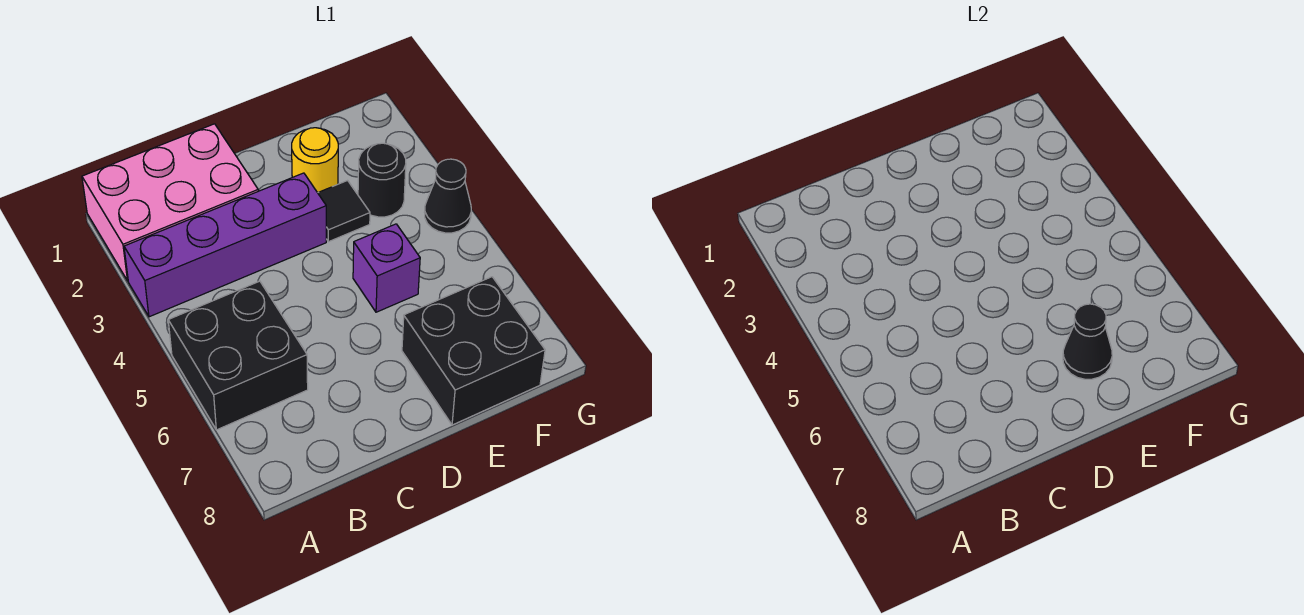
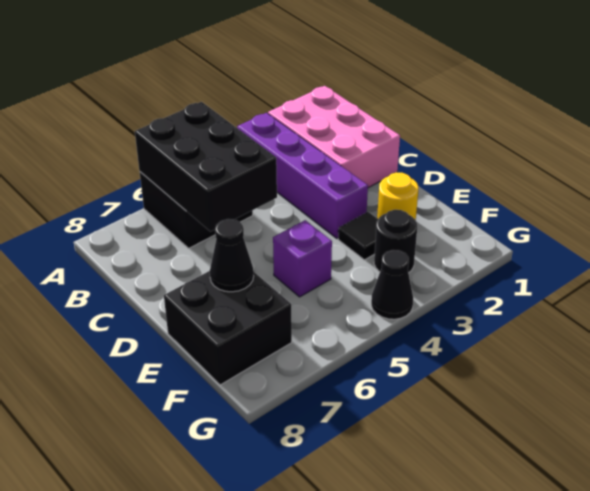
none -> black brick A5:C6 level 2

